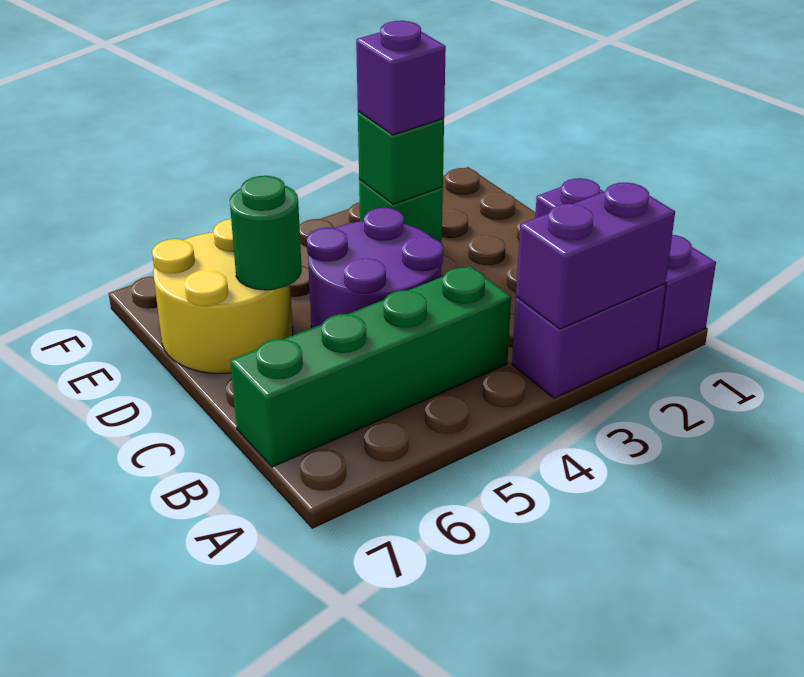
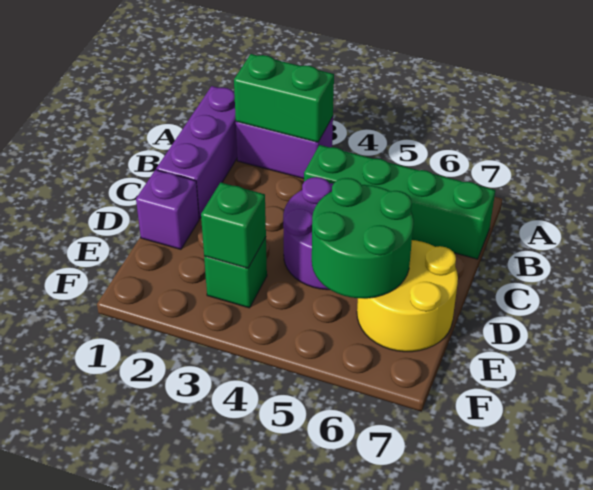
purple brick A2:A3 level 2 -> green brick A2:A3 level 2
green round brick D6 level 2 -> green round brick D5:E6 level 2
purple brick E3 level 3 -> purple brick D1 level 1

